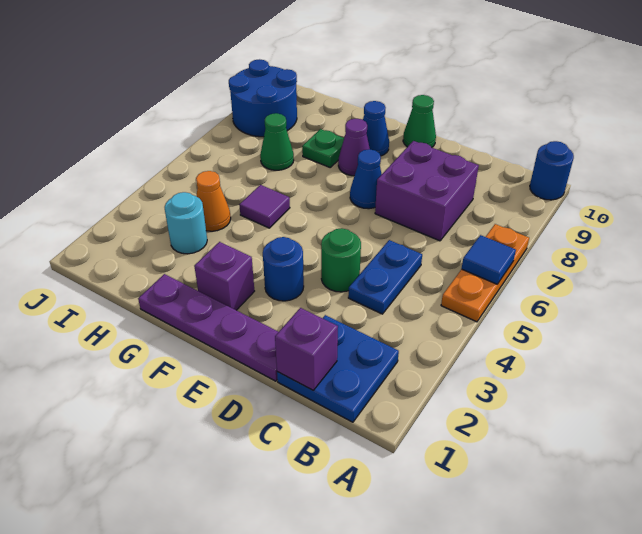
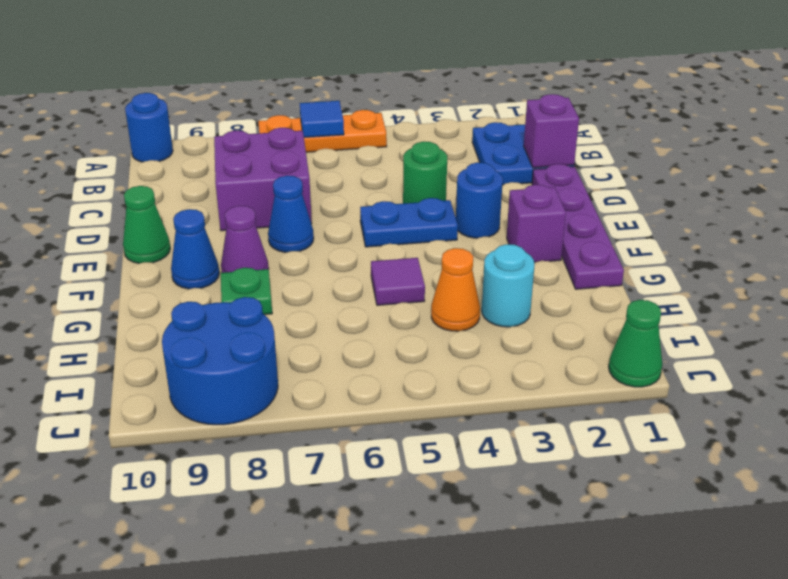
blue plate C4:C5 level 1 -> blue plate E4:E5 level 1
green cone H7 level 1 -> green cone J1 level 1

